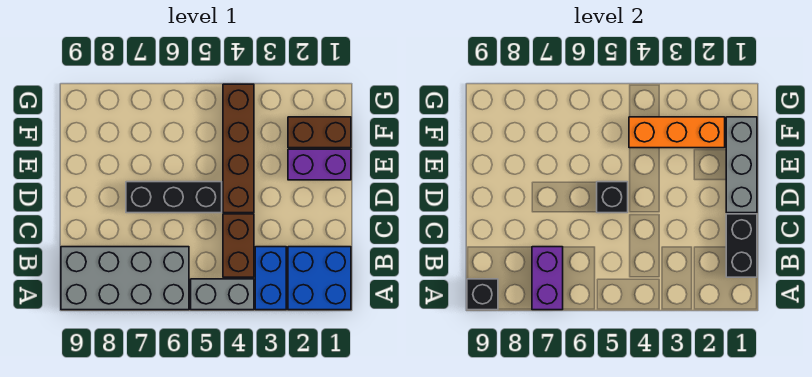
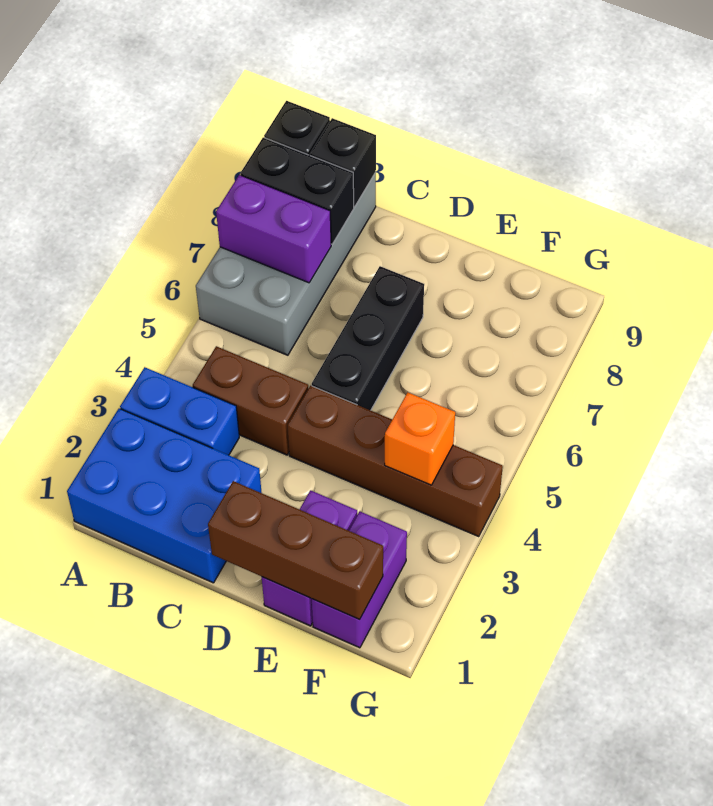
blue brick A1:B2 level 1 -> blue brick A1:C2 level 1
grey brick A4:A5 level 1 -> none
black brick B1:C1 level 2 -> black brick A8:B8 level 2
grey brick D1:F1 level 2 -> brown brick D1:F1 level 2
black brick D5 level 2 -> black brick B9 level 2
brown brick F1:F2 level 1 -> purple brick F1:F2 level 1
orange brick F2:F4 level 2 -> orange brick F4 level 2

